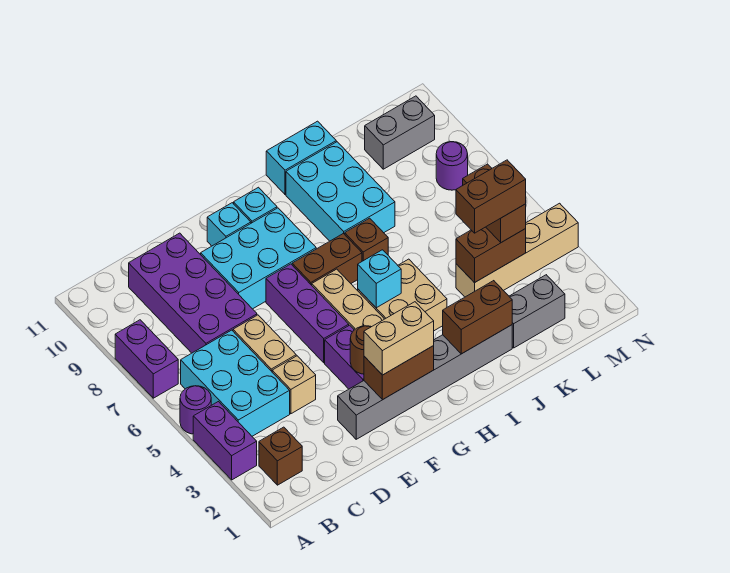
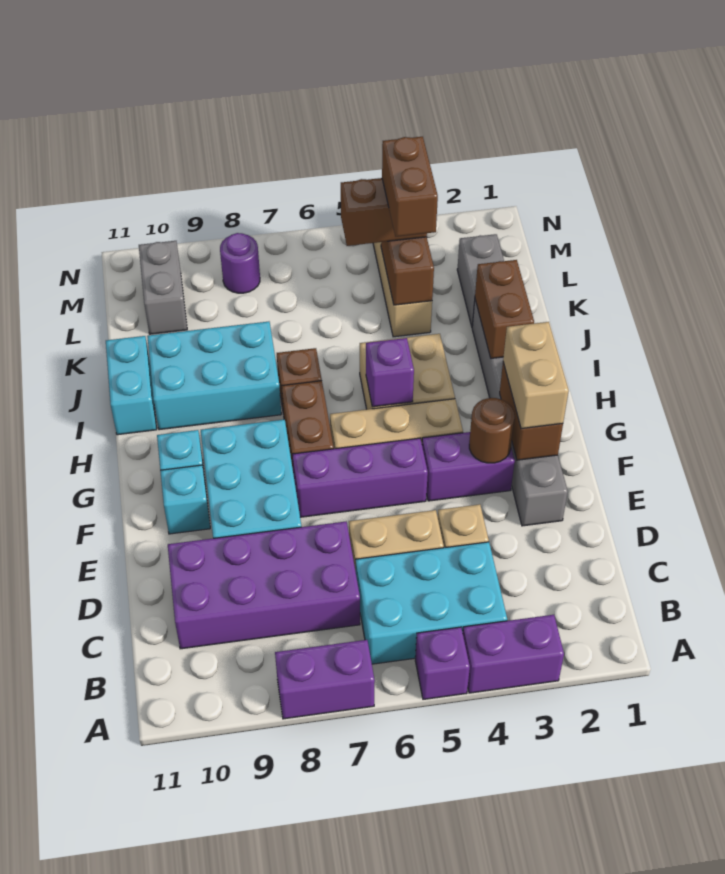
purple round brick A5 level 1 -> purple brick A5 level 1
brown brick B2 level 1 -> none
cyan brick H5 level 2 -> purple brick H5 level 2

